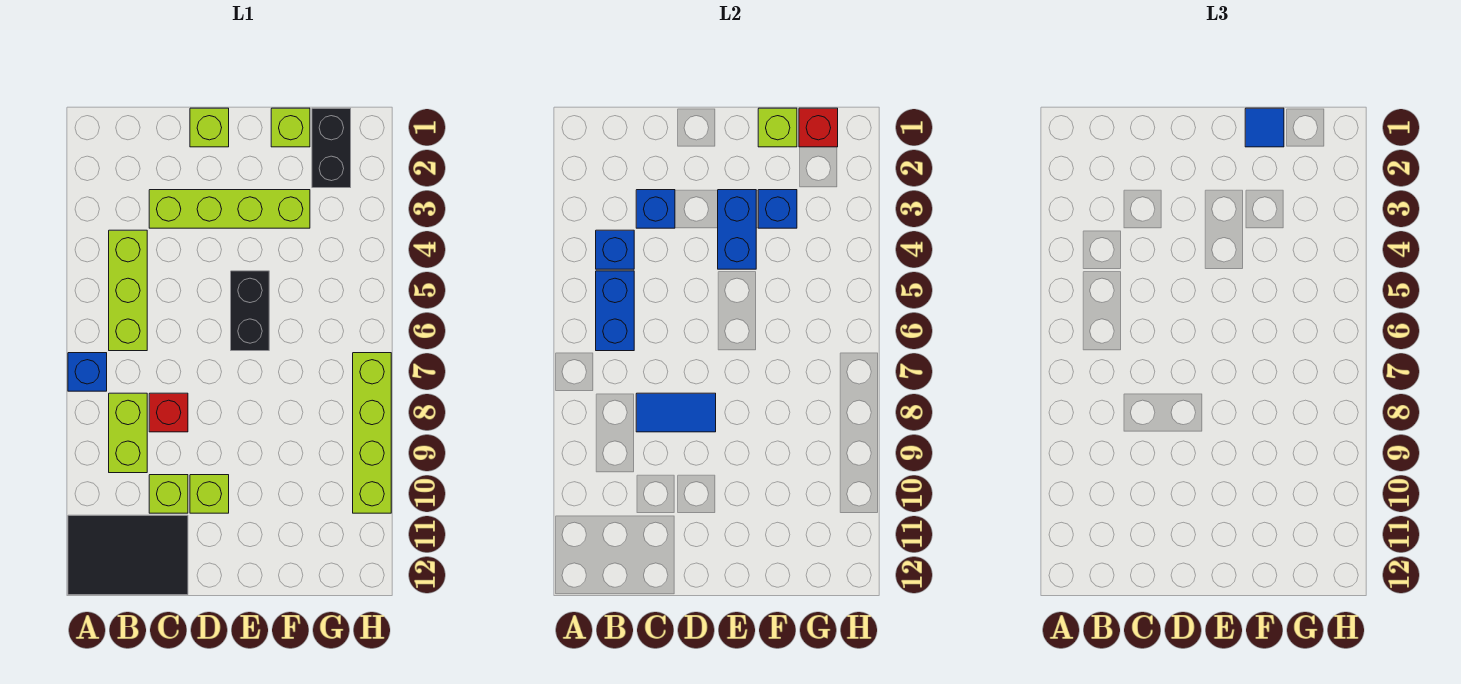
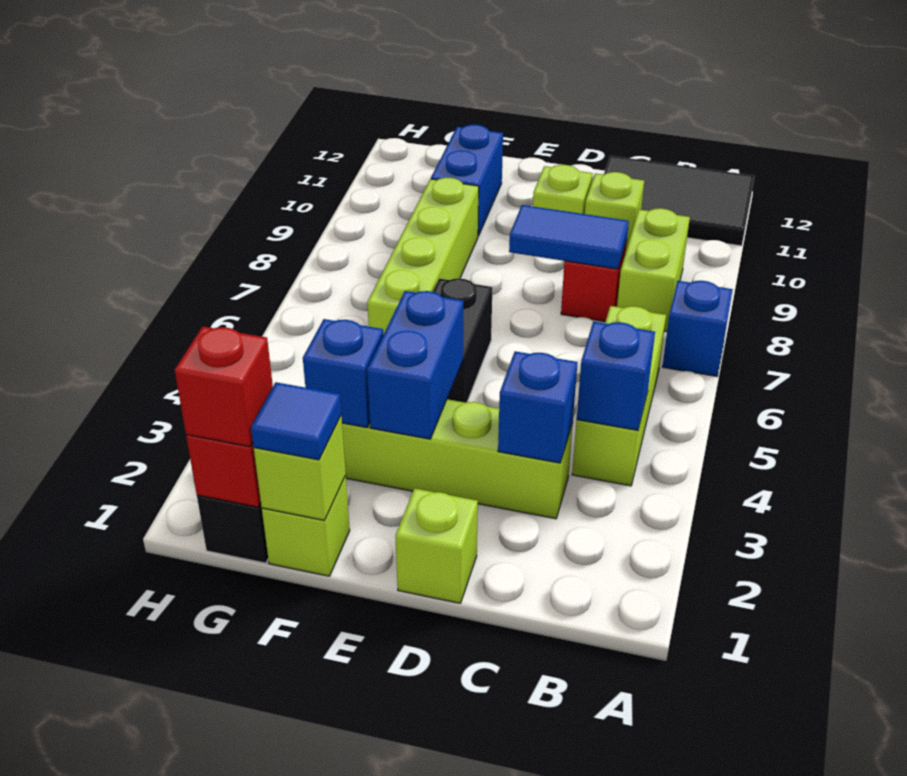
blue brick B5:B6 level 2 -> blue brick F10:F11 level 1
none -> red brick G1 level 3
lime brick H7:H10 level 1 -> lime brick F6:F9 level 1

